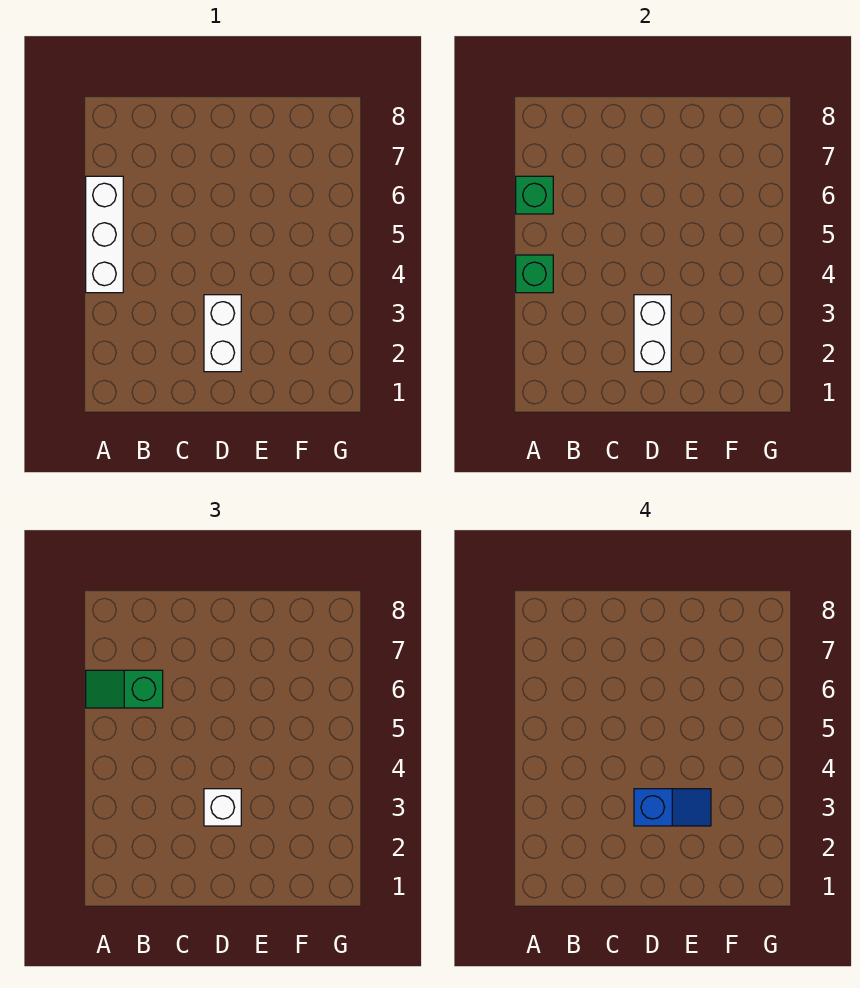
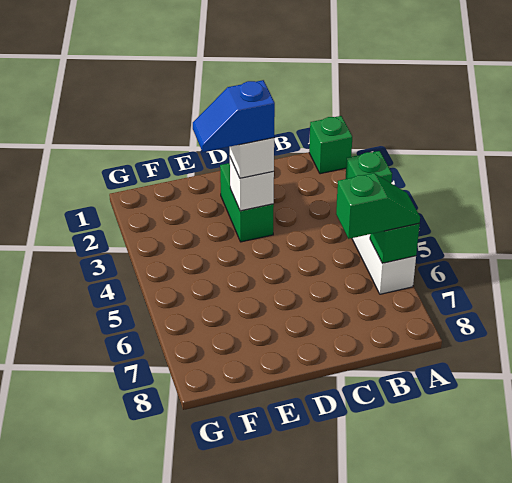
none -> green brick A1 level 1
white brick D2:D3 level 1 -> green brick D2:D3 level 1
white brick D2:D3 level 2 -> white brick D3 level 2

